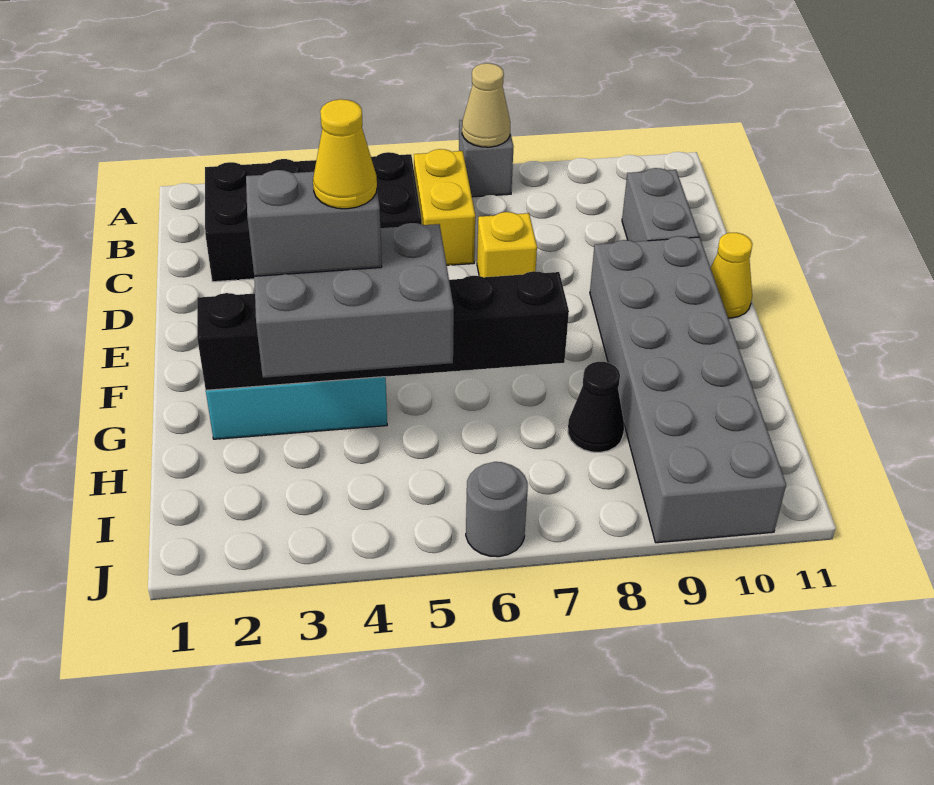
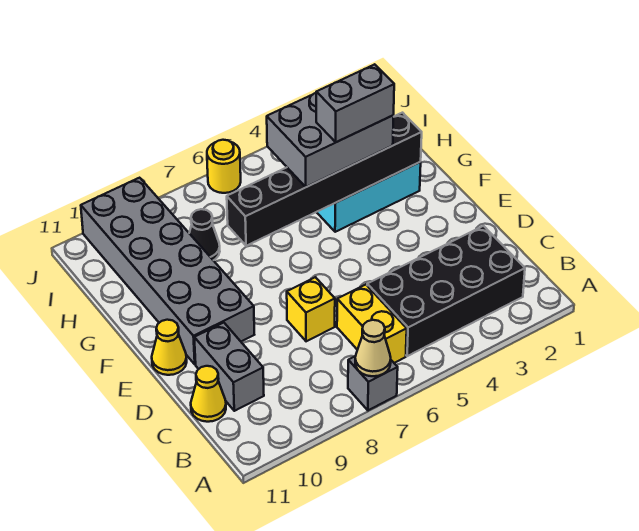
yellow cone G4 level 5 -> yellow cone C11 level 1
grey round brick J6 level 1 -> yellow round brick J6 level 1

